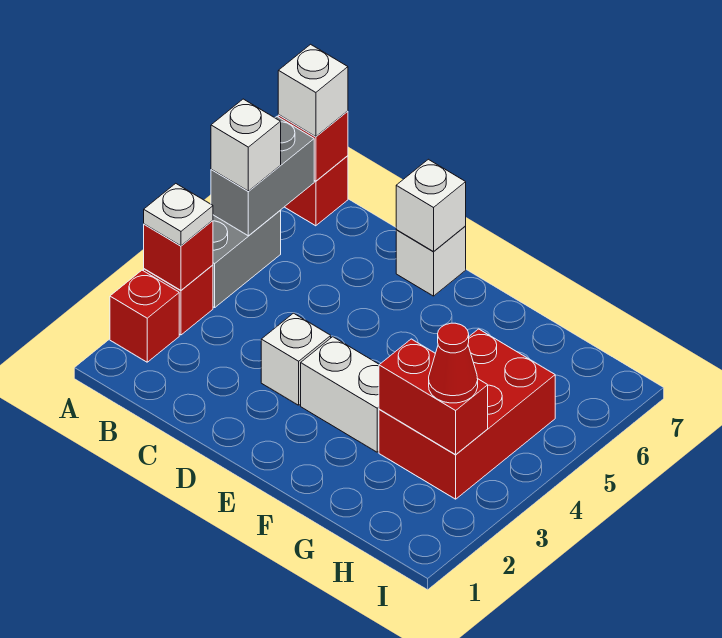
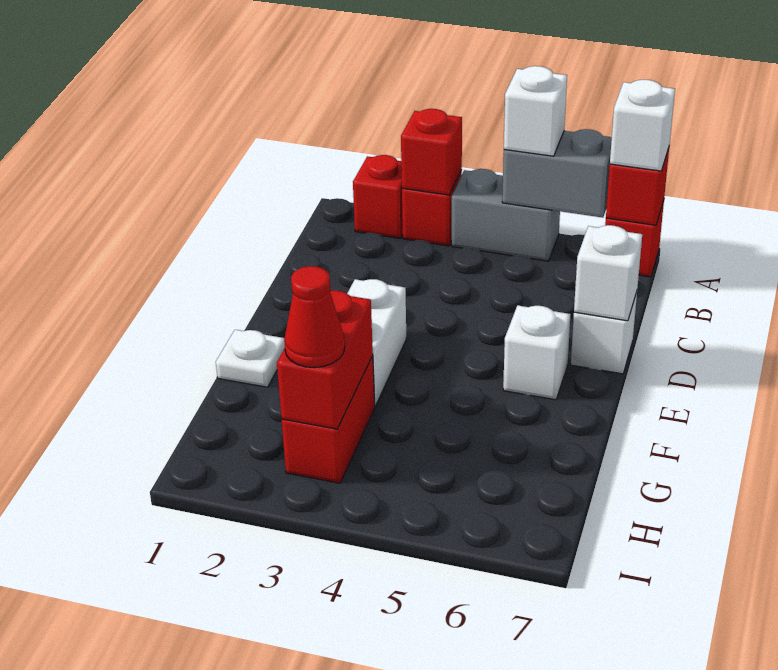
white plate A3 level 3 -> white plate F1 level 1
white brick D3 level 1 -> white brick E6 level 1
red brick G3:H5 level 1 -> red brick G3:H3 level 1

